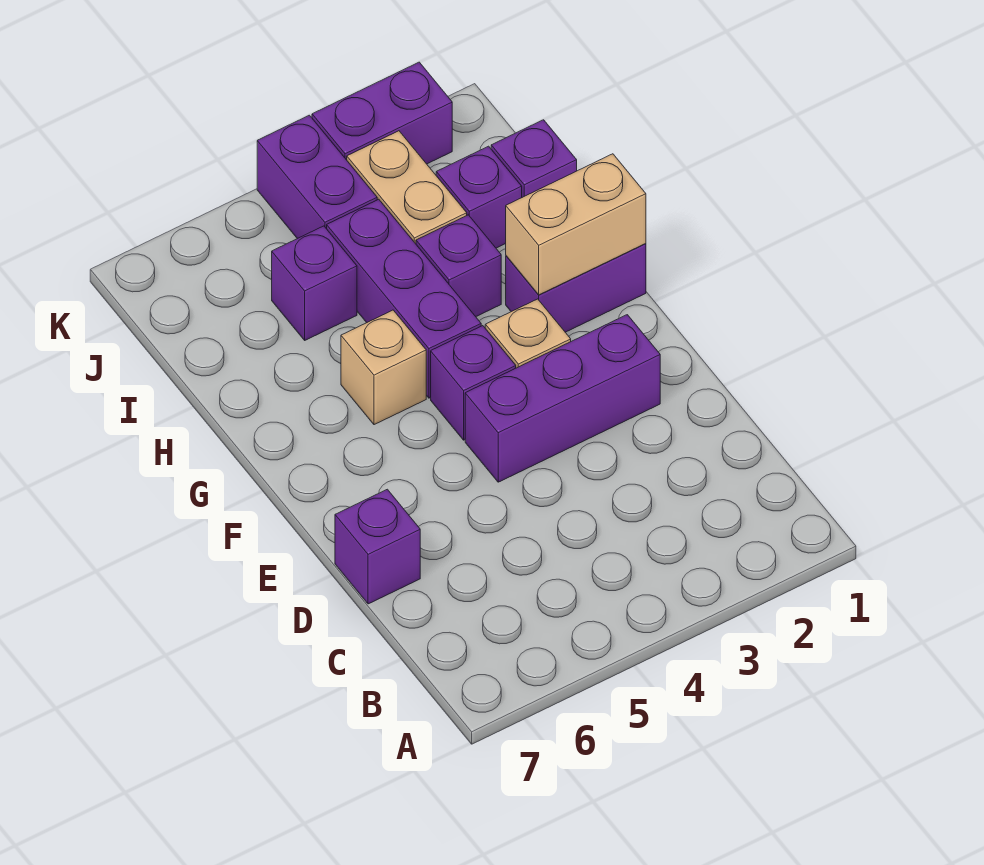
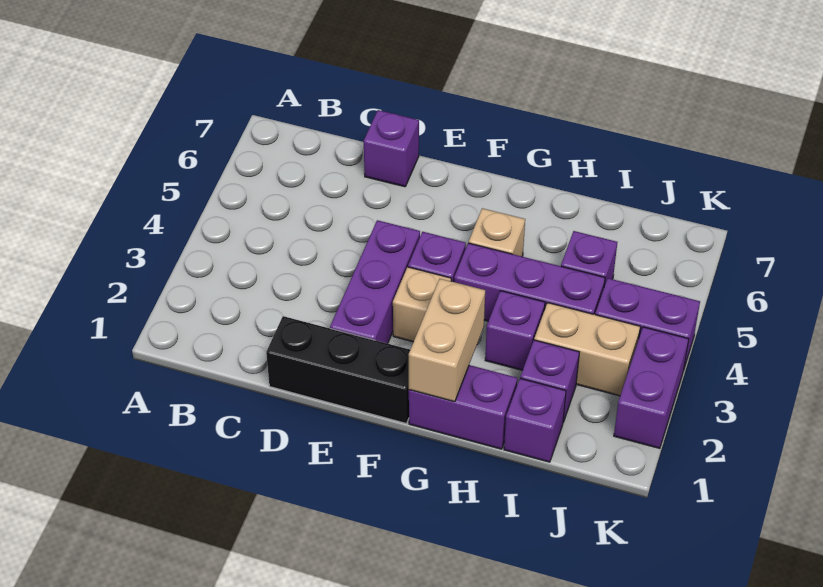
none -> black brick D1:F1 level 1
purple brick G1:G2 level 1 -> purple brick G1:H1 level 1

